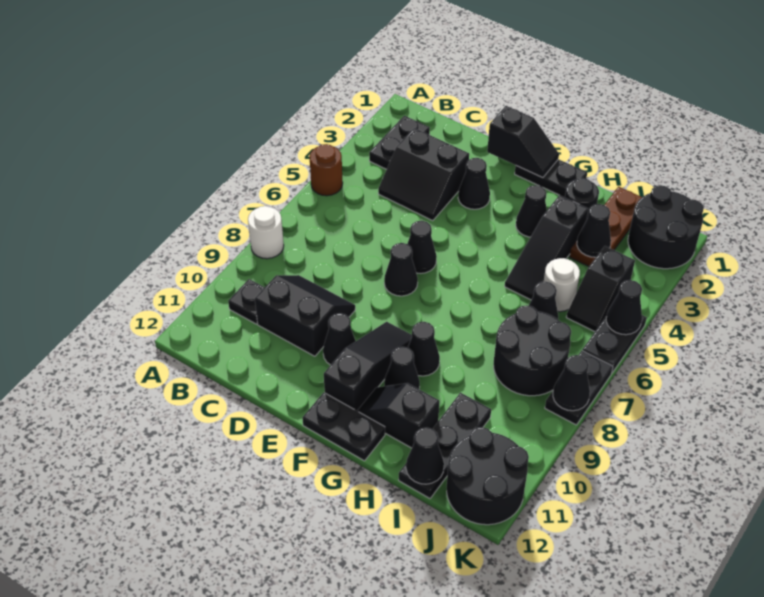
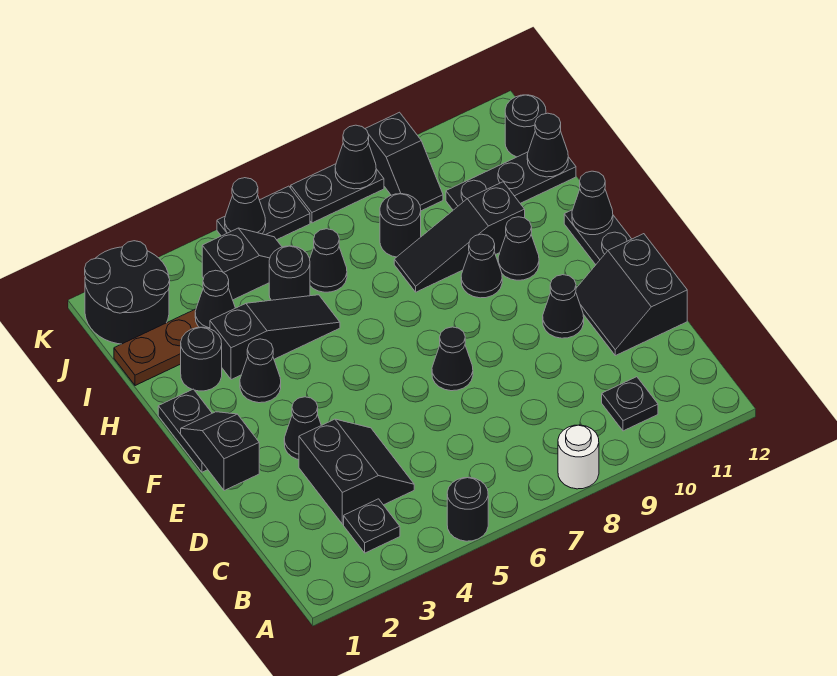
brown round brick A5 level 1 -> black round brick A5 level 1
black plate B2:B3 level 1 -> black plate B3 level 1
black slope C9:D10 level 1 top 10 -> black slope D11:E12 level 1 top 12
black cone E6 level 1 -> black cone G12 level 2
black slope F9:F11 level 1 top 11 -> black slope H8:H10 level 1 top 10
black slope G11:H11 level 1 top H -> black slope J9:K9 level 1 top K
white round brick I5 level 1 -> black round brick I5 level 1
black round brick I7:J8 level 1 -> black round brick I8 level 1
black round brick J11:K12 level 1 -> black round brick J12 level 1

